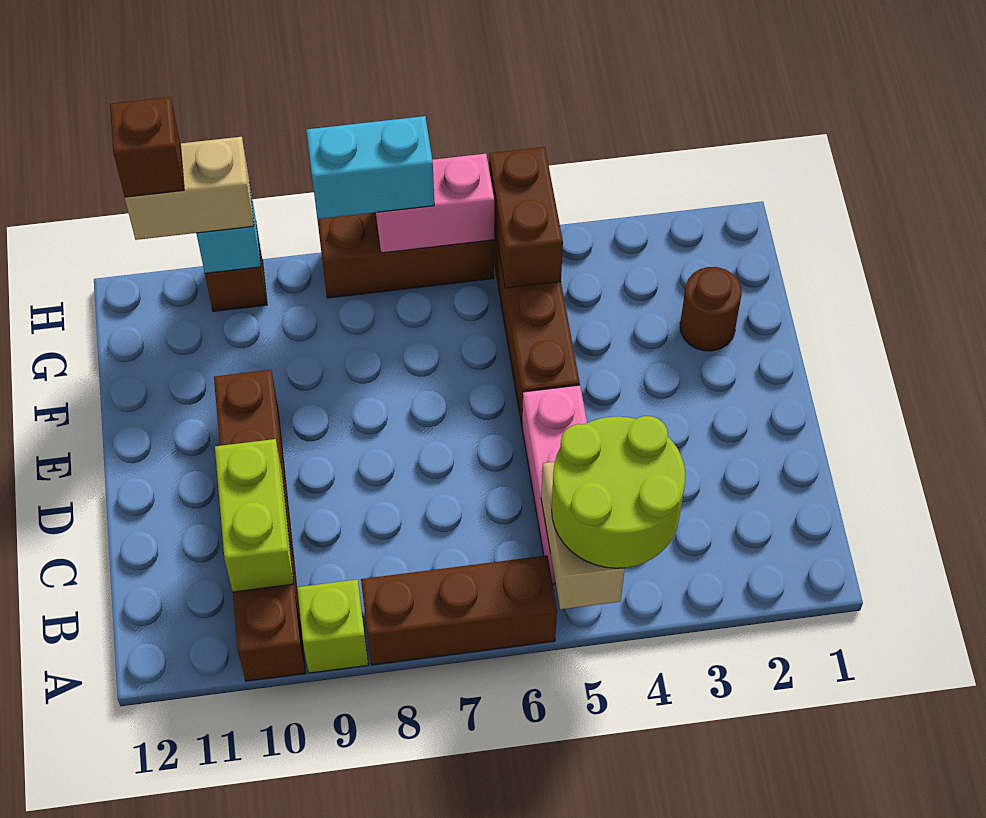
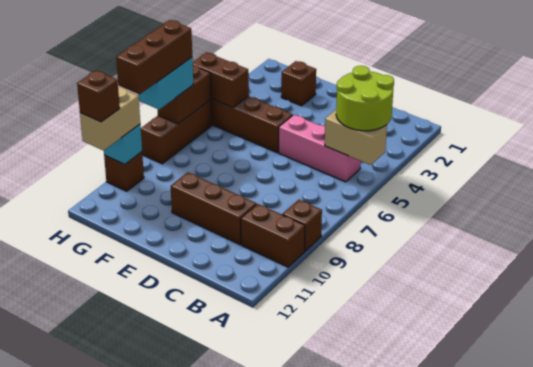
brown brick A6:A8 level 1 -> brown brick H7:H9 level 4
lime brick A9 level 1 -> brown brick A9 level 1
lime brick B10:C10 level 2 -> none
brown round brick F2 level 1 -> brown brick F2 level 1
pink brick H6:H7 level 2 -> brown brick H6:H7 level 2

